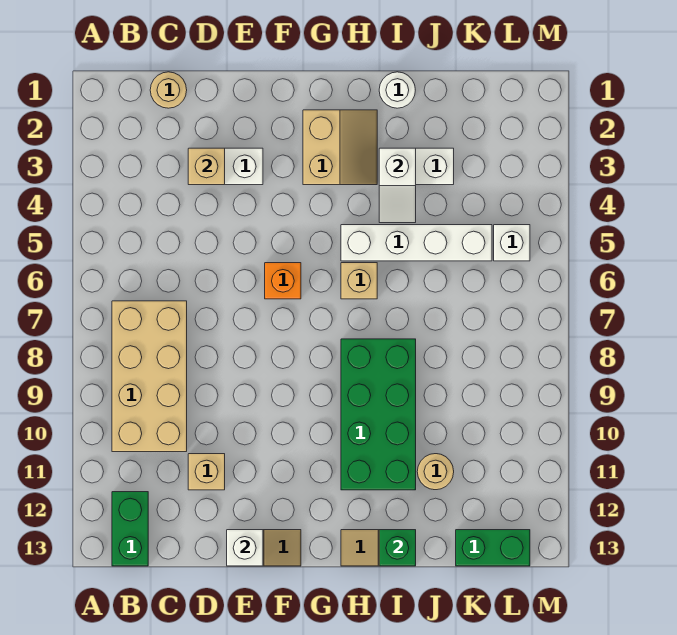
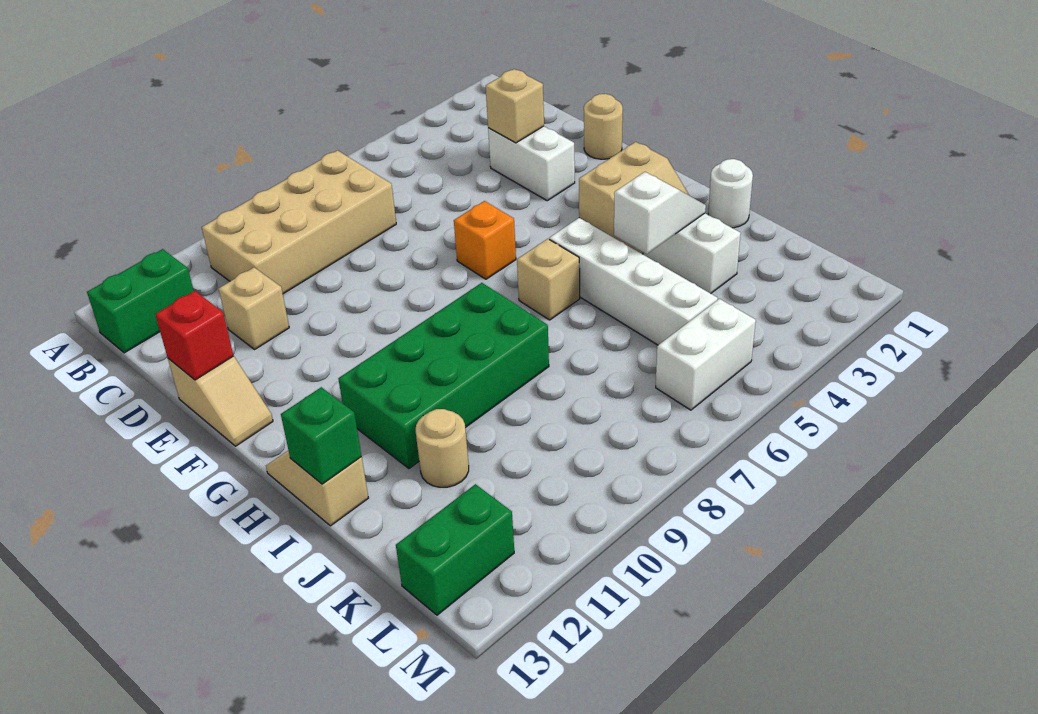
tan round brick C1 level 1 -> tan round brick E1 level 1
white brick E13 level 2 -> red brick E13 level 2
white slope I3:I4 level 2 top 3 -> white slope I3:I4 level 2 top 4
green brick K13:L13 level 1 -> green brick L12:L13 level 1
white brick L5 level 1 -> white brick L5:L6 level 1

